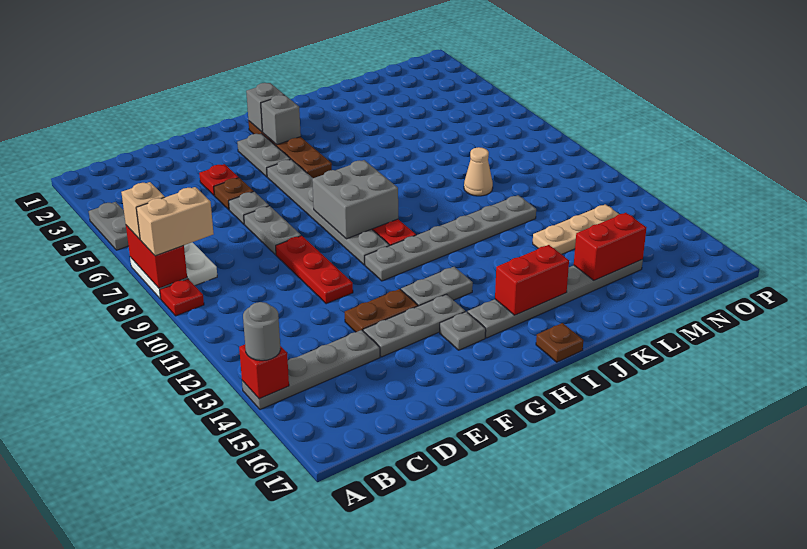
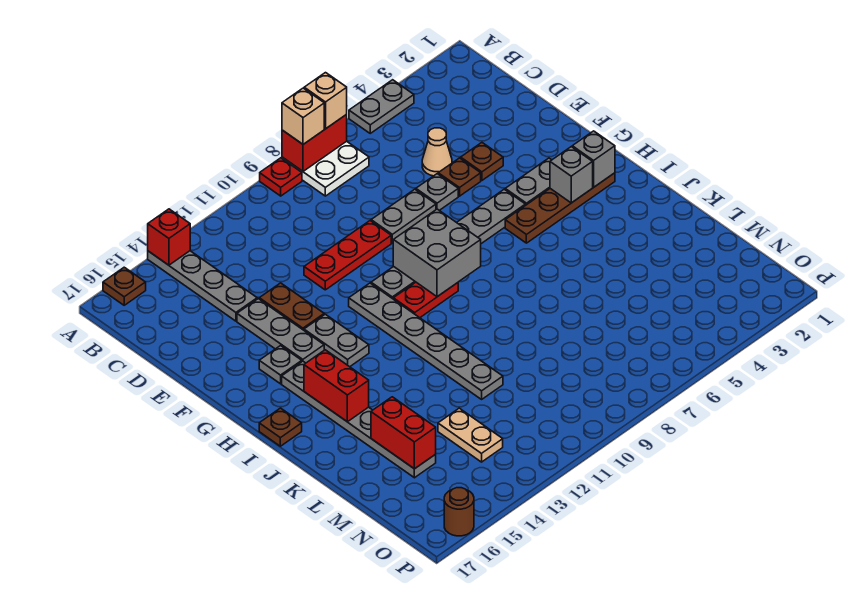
tan brick A8:B8 level 3 -> tan brick A8 level 3
grey round brick A14 level 3 -> none
none -> brown plate A16 level 1
red plate E4 level 1 -> brown plate E4 level 1
tan cone L9 level 1 -> tan cone D5 level 1
tan plate L13:N13 level 1 -> tan plate M13:N13 level 1
none -> brown round brick P16 level 1

